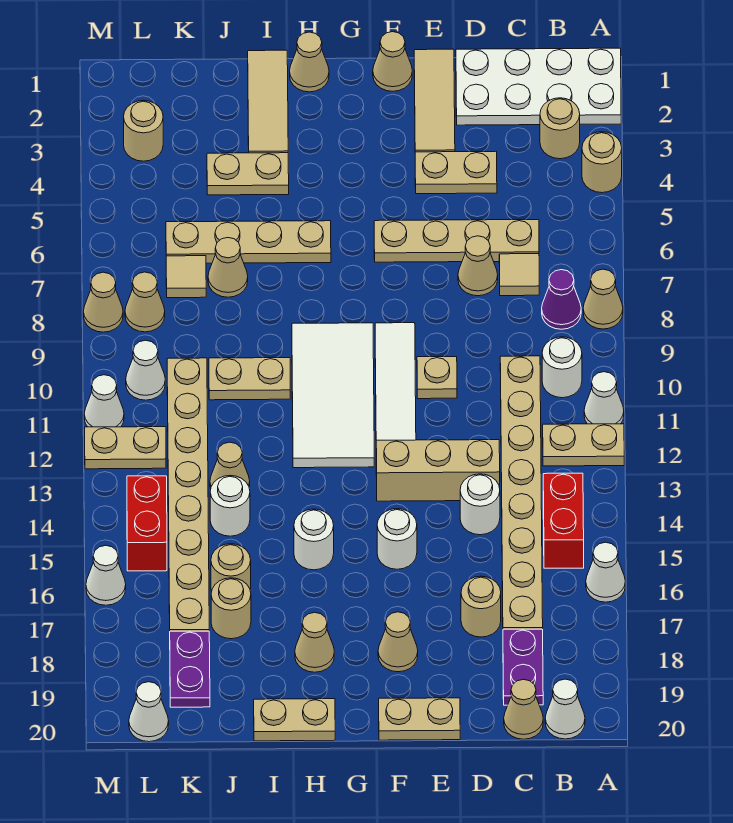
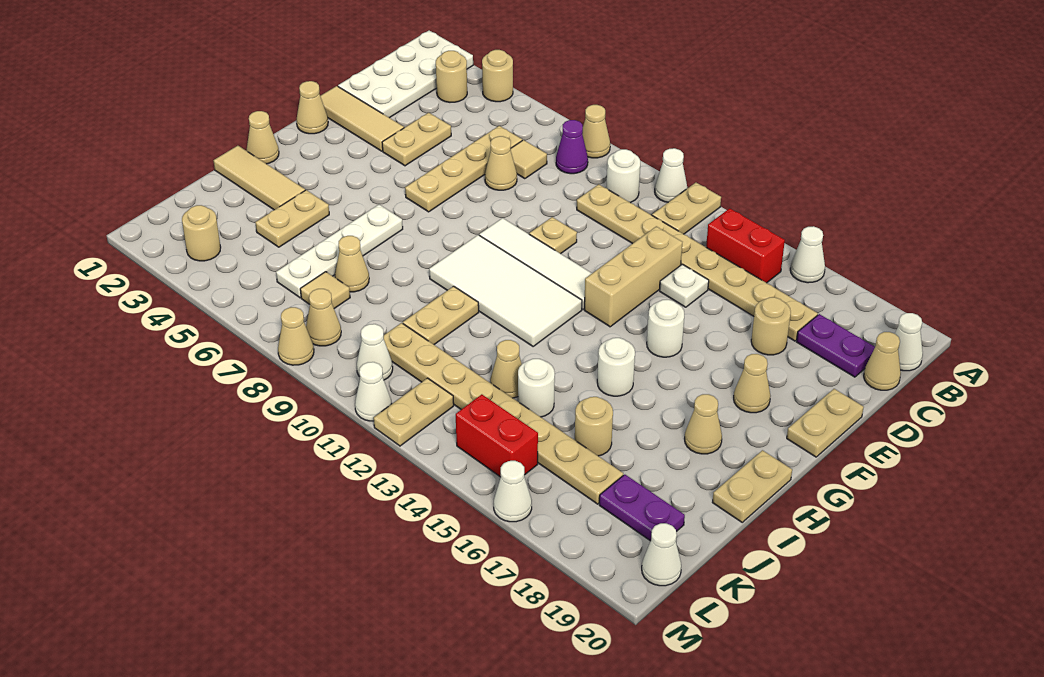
white round brick D14 level 1 -> white plate D14 level 1
tan plate H6:K6 level 1 -> white plate H6:K6 level 1
tan round brick J17 level 1 -> none

